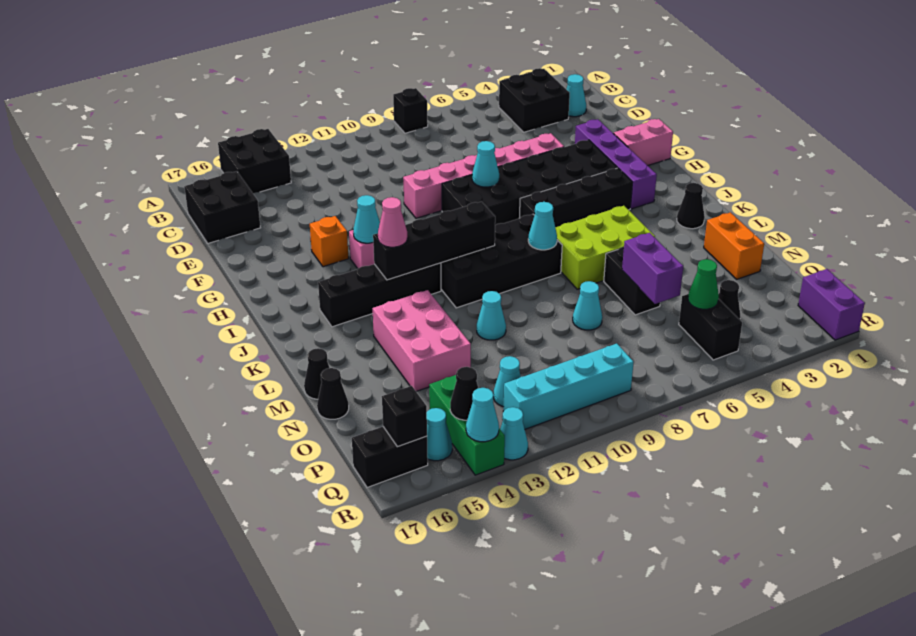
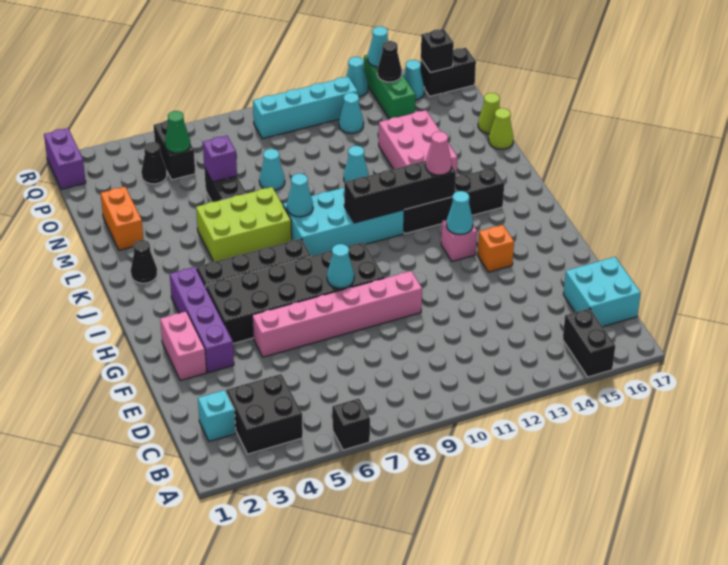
black brick A8 level 1 -> black brick A6 level 1
black brick A14:B15 level 1 -> black brick A15:B15 level 1
cyan cone C2 level 1 -> cyan brick C2 level 1
black brick C16:D17 level 1 -> cyan brick C16:D17 level 1
pink brick G1:G2 level 1 -> pink brick F2:G2 level 1
black brick J8:K11 level 1 -> cyan brick J8:K11 level 1
black cone M17 level 1 -> lime cone M17 level 1
purple brick N6:O6 level 2 -> purple brick N6 level 2
black cone N17 level 1 -> lime cone N17 level 1

